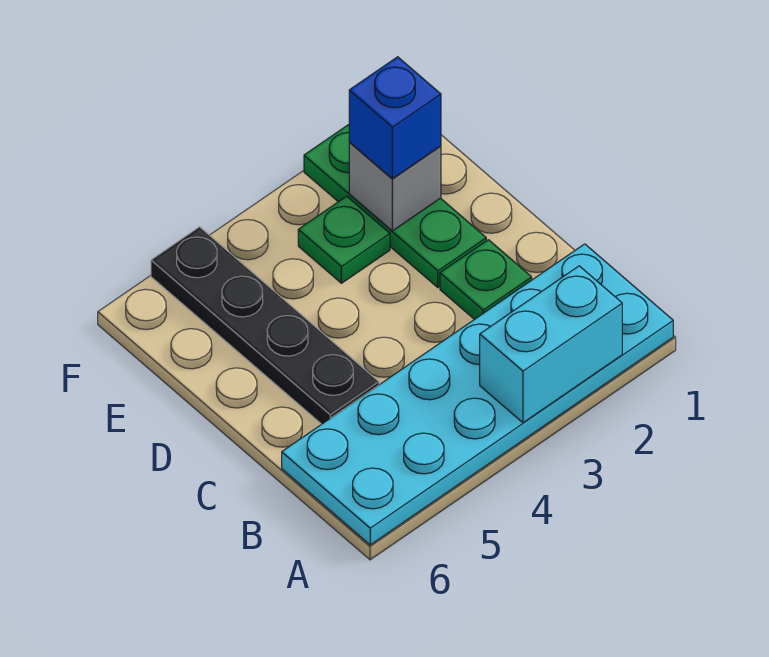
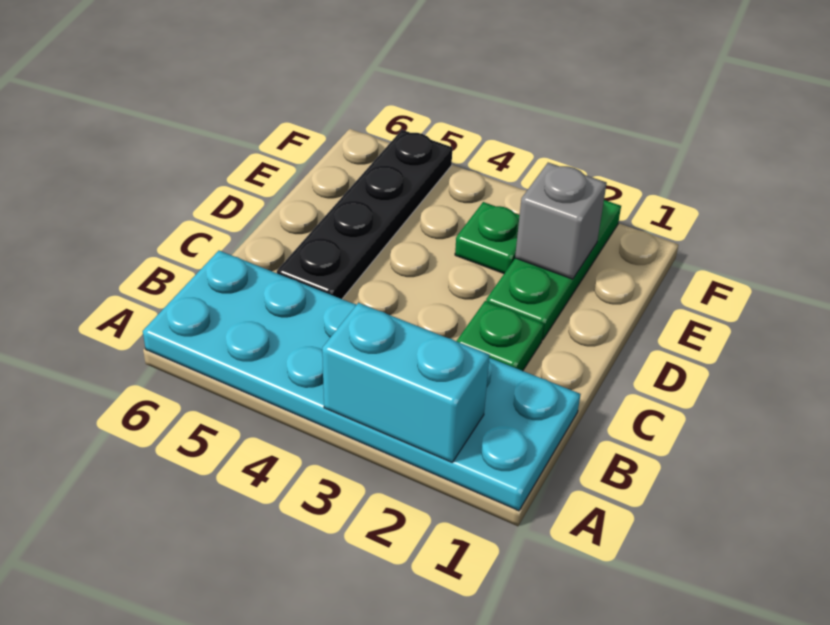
blue brick E2 level 3 -> none

